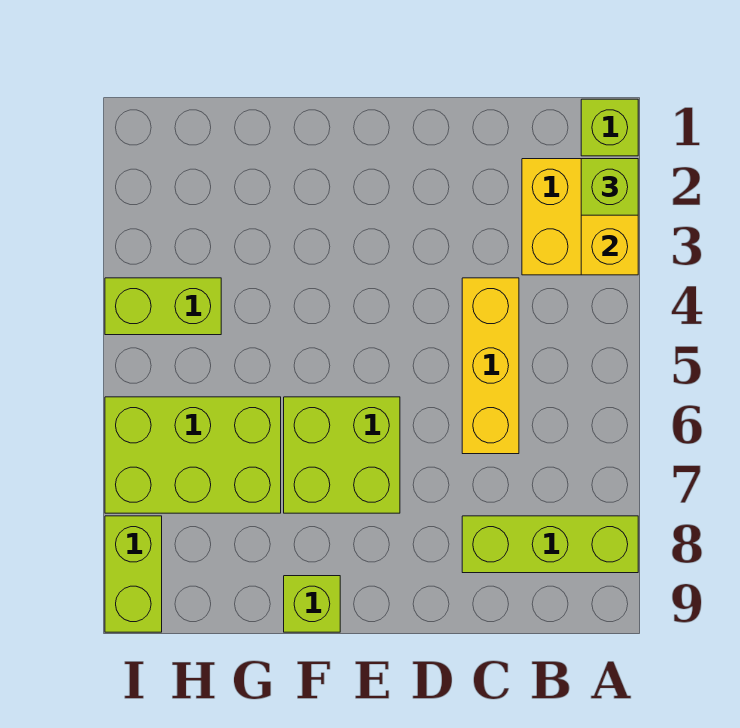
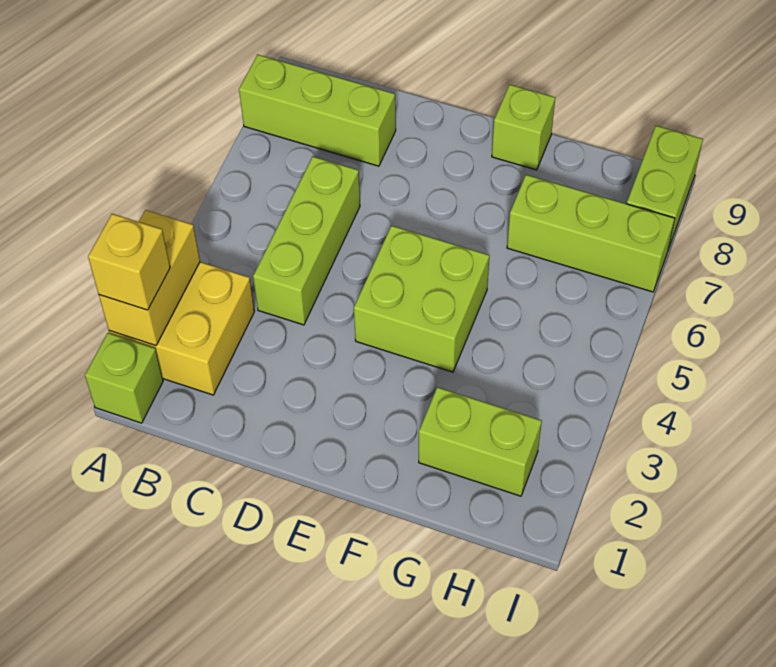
lime brick A2 level 3 -> yellow brick A2 level 3
yellow brick C4:C6 level 1 -> lime brick C4:C6 level 1
lime brick E6:F7 level 1 -> lime brick E4:F5 level 1
lime brick G6:I7 level 1 -> lime brick G7:I7 level 1
lime brick H4:I4 level 1 -> lime brick G2:H2 level 1

